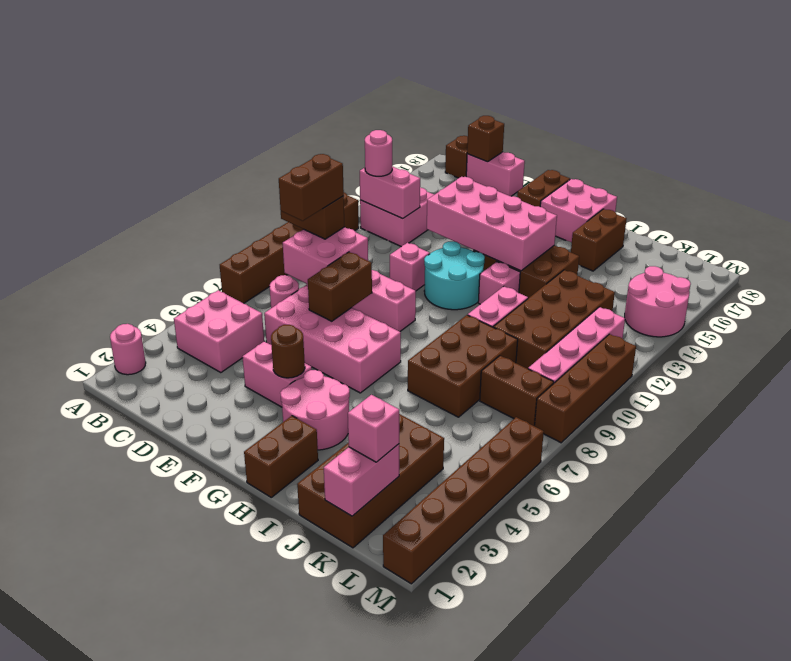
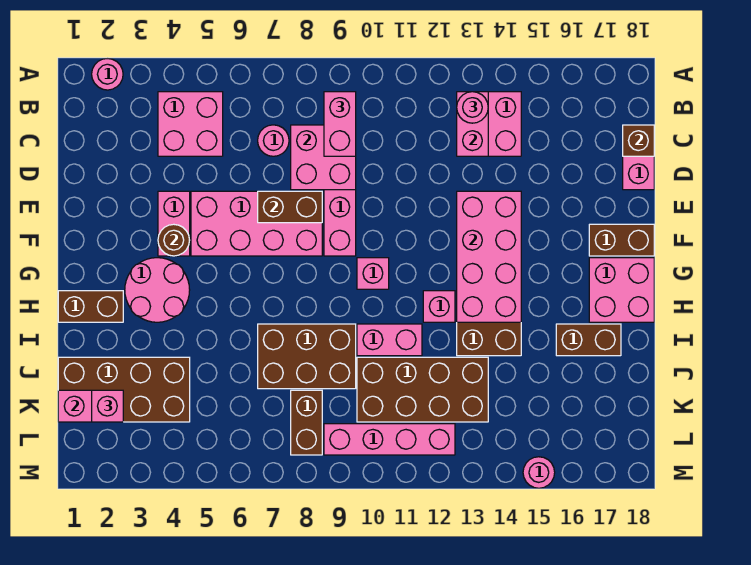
brown brick A7:A12 level 1 -> none
brown brick B9:C9 level 3 -> pink brick B9:C9 level 3
brown brick B18 level 1 -> none
brown brick C8:C9 level 4 -> none
pink brick D6:G7 level 1 -> pink brick E5:F8 level 1
pink brick E11 level 1 -> pink brick G10 level 1
cyan round brick F11:G12 level 1 -> none
pink round brick L14:M15 level 1 -> pink round brick M15 level 1
brown brick M1:M6 level 1 -> none
brown brick M8:M11 level 1 -> none

